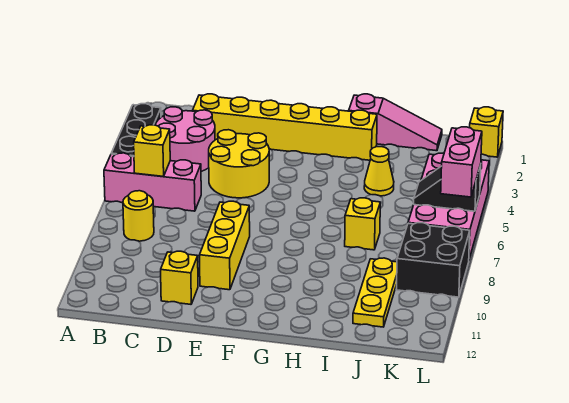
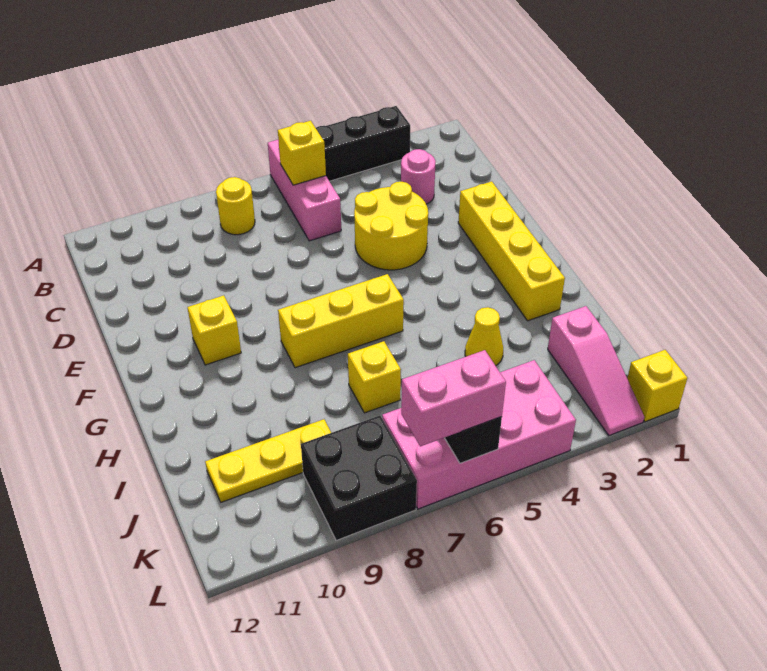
pink round brick B3:C4 level 1 -> pink round brick C3 level 1
yellow brick C2:H2 level 1 -> yellow brick E2:H2 level 1
yellow brick D11 level 1 -> yellow brick F10 level 1
yellow brick E8:E10 level 1 -> yellow brick G6:G8 level 1
pink slope H1:J1 level 1 top H -> pink slope J2:L2 level 1 top J

